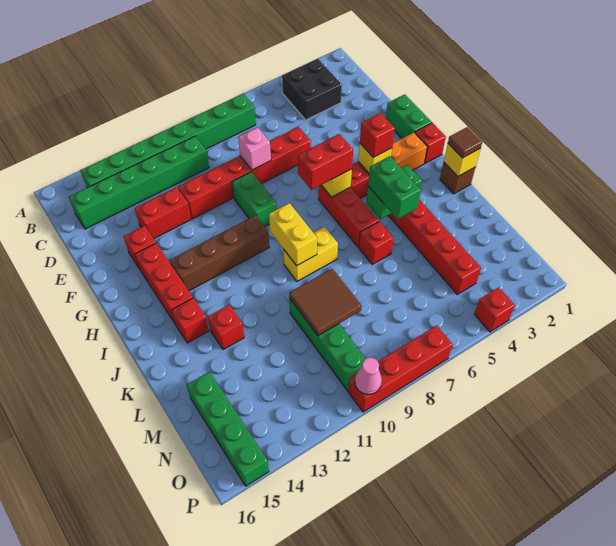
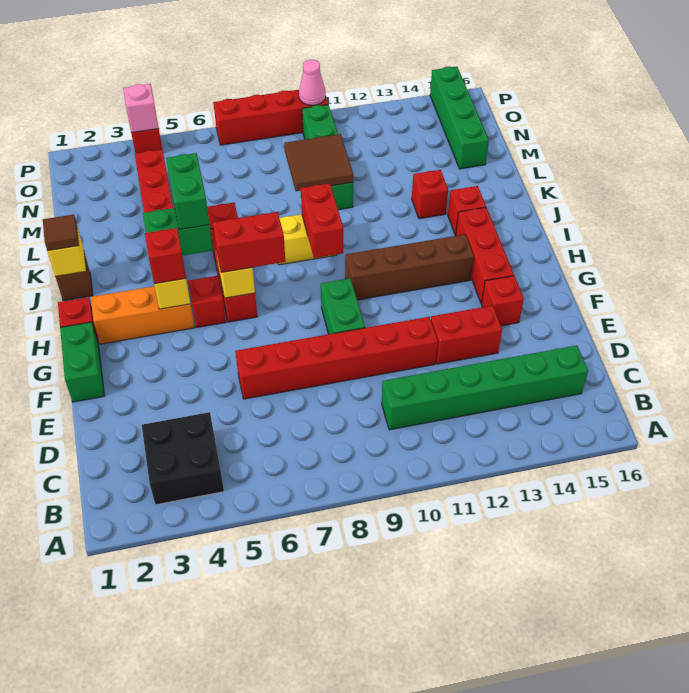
green brick B7:B14 level 1 -> none
pink brick E8 level 2 -> pink brick P4 level 2
yellow brick I9:J9 level 2 -> red brick I9:J9 level 2

